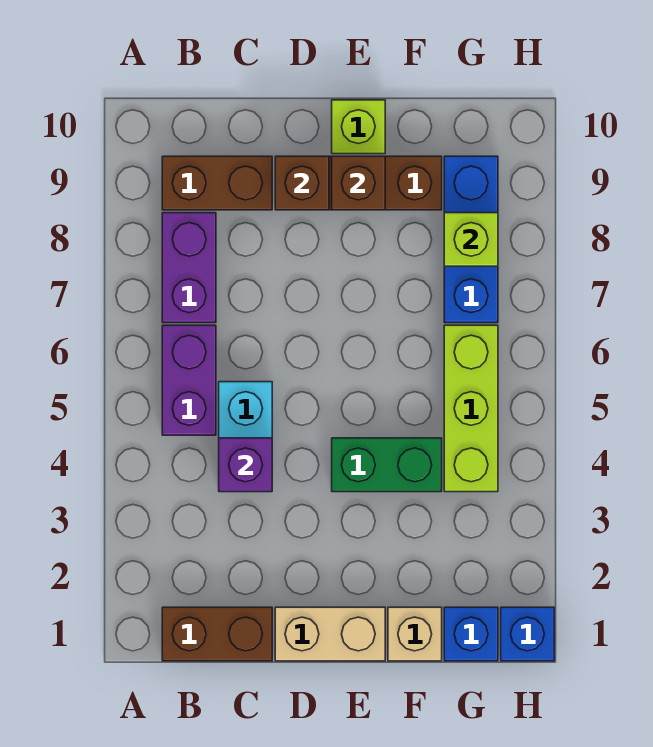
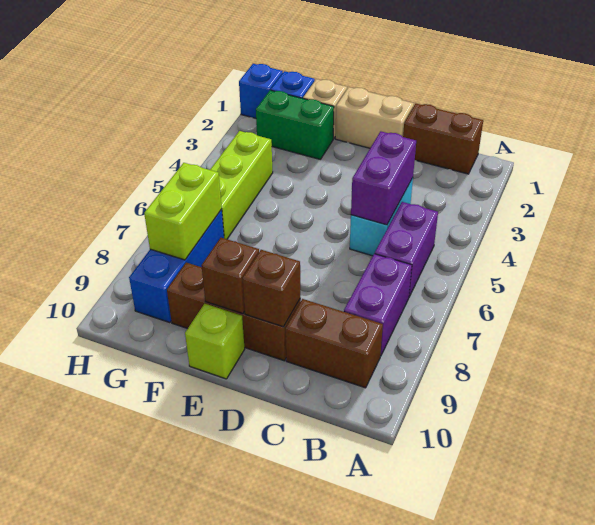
purple brick C4 level 2 -> purple brick C4:C5 level 2
green brick E4:F4 level 1 -> green brick F2:G2 level 1
lime brick G8 level 2 -> lime brick G7:G8 level 2

